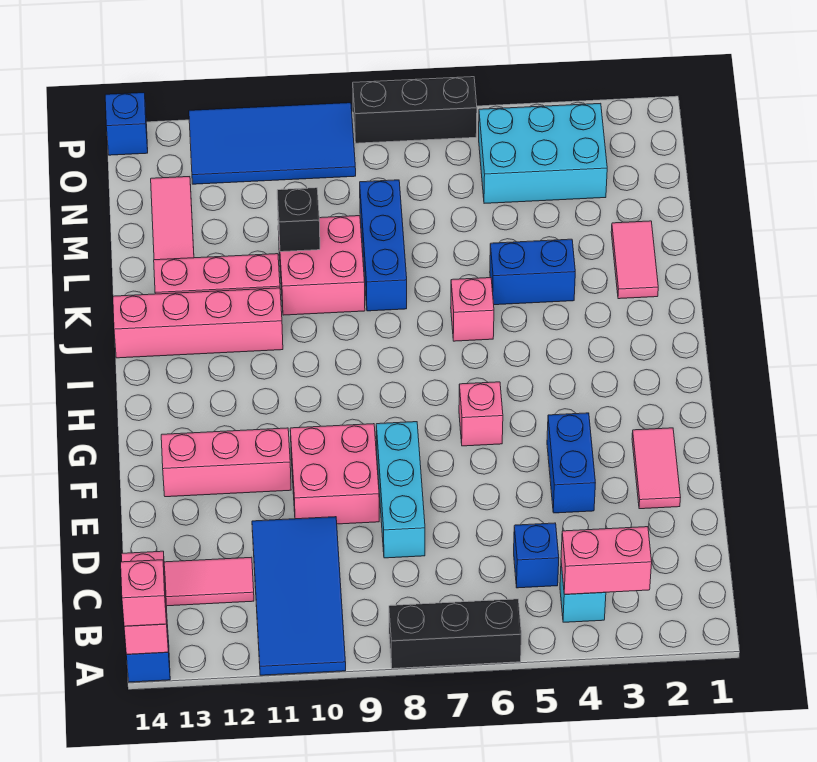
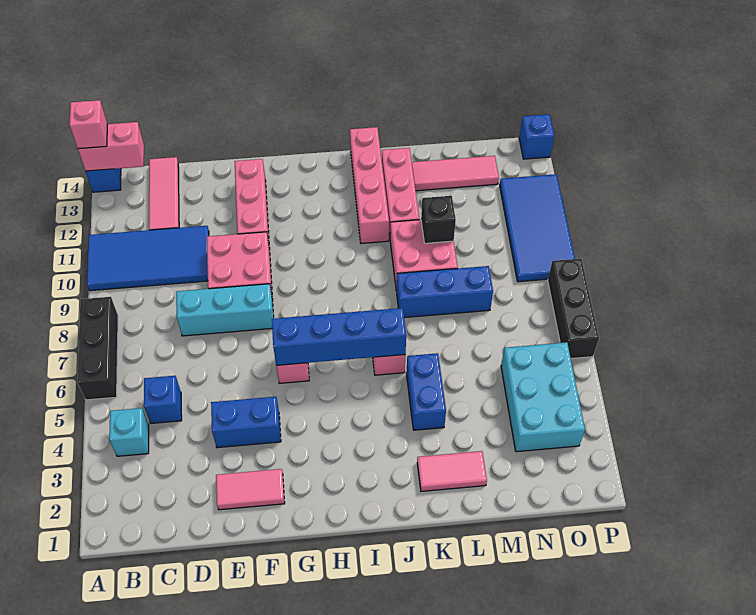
pink brick B3:B4 level 2 -> none
none -> blue brick G6:J6 level 2

